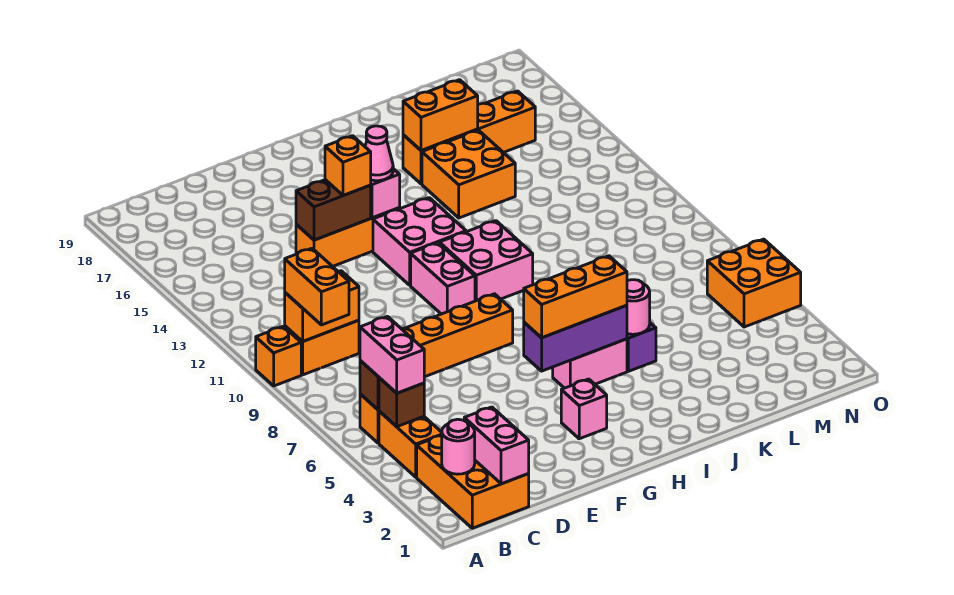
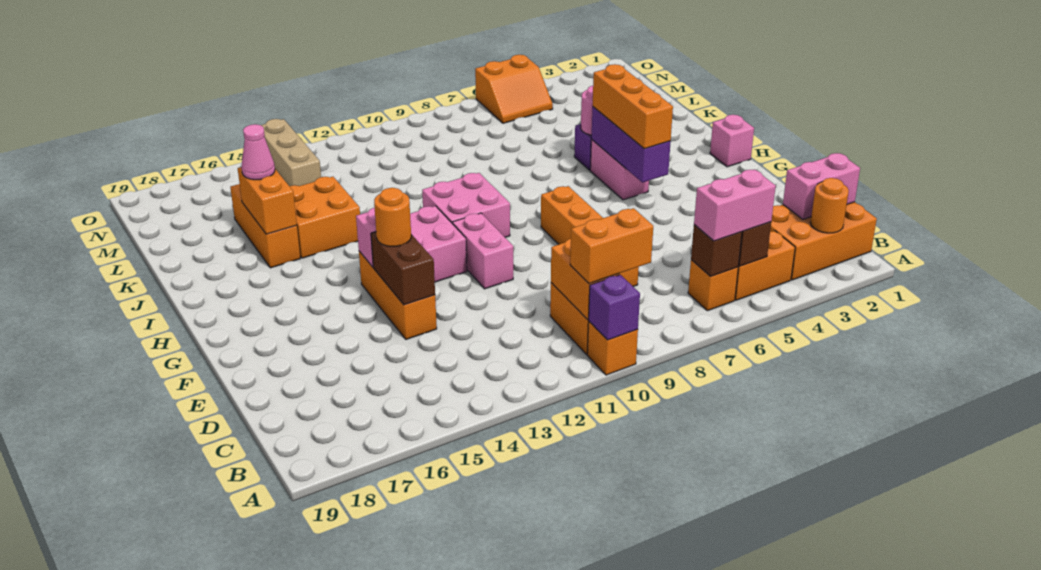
none -> purple brick A10 level 2
pink round brick B2 level 2 -> orange round brick B2 level 2
orange brick F14 level 3 -> orange round brick F14 level 3
pink brick G3 level 1 -> pink brick H1 level 1
pink brick G10:G11 level 1 -> pink brick F11:G11 level 1
pink cone G14 level 3 -> pink cone K16 level 3
orange brick J16:M16 level 1 -> orange brick J16:L16 level 1
none -> tan brick M14:O14 level 1
orange brick N5:O6 level 1 -> orange slope N5:O6 level 1 top O

